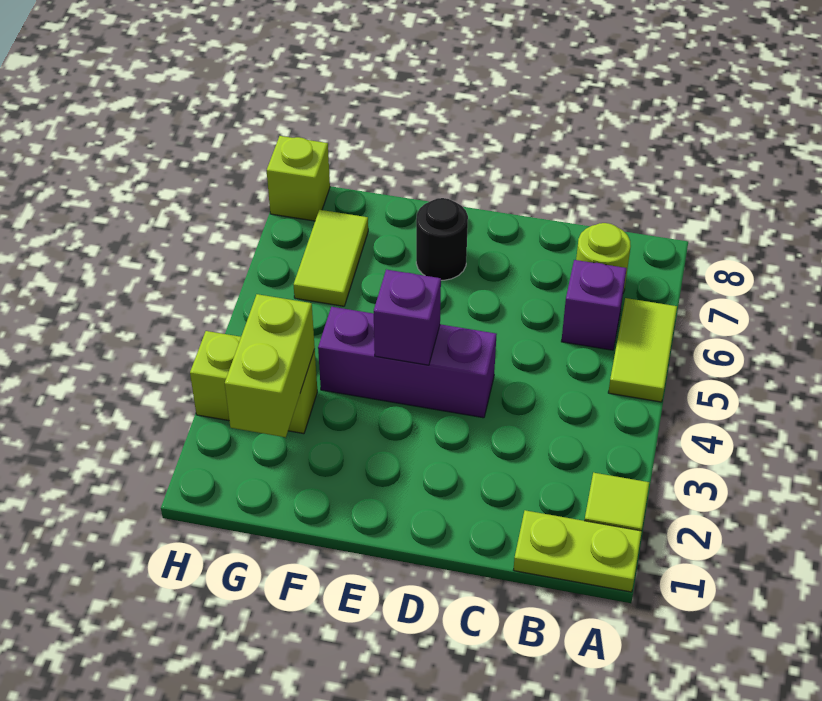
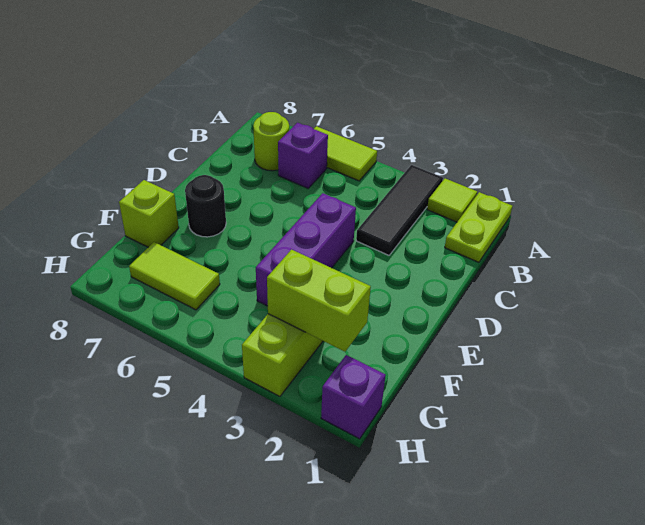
none -> black tile A3:C3 level 1
purple brick E4 level 2 -> purple brick H1 level 1
lime brick H8 level 1 -> lime brick F8 level 1

